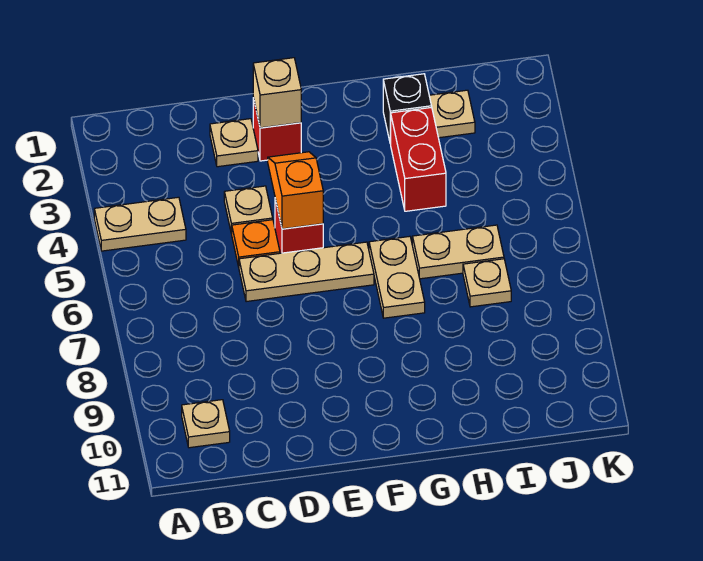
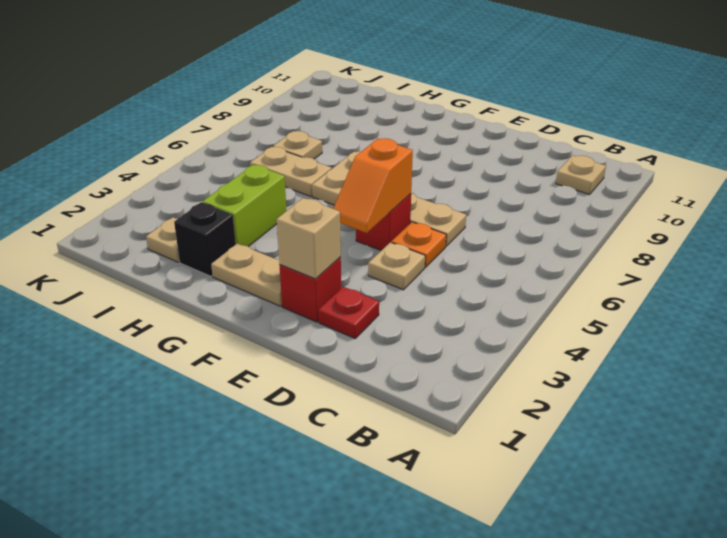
tan plate A4:B4 level 1 -> tan plate F2:G2 level 1
tan plate D2 level 1 -> red plate D2 level 1
red brick H3:H4 level 1 -> lime brick H3:H4 level 1

